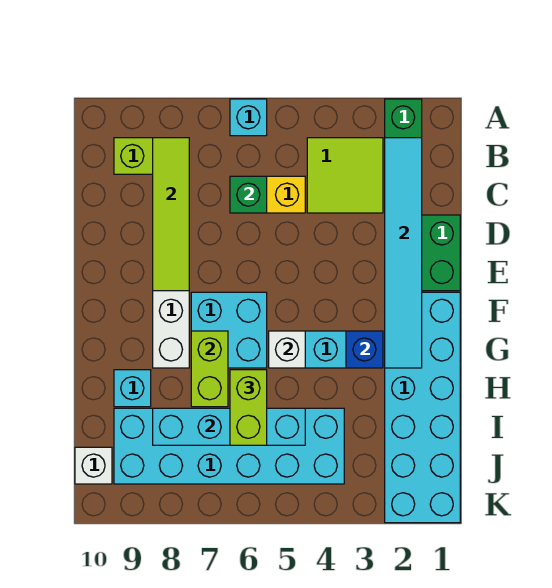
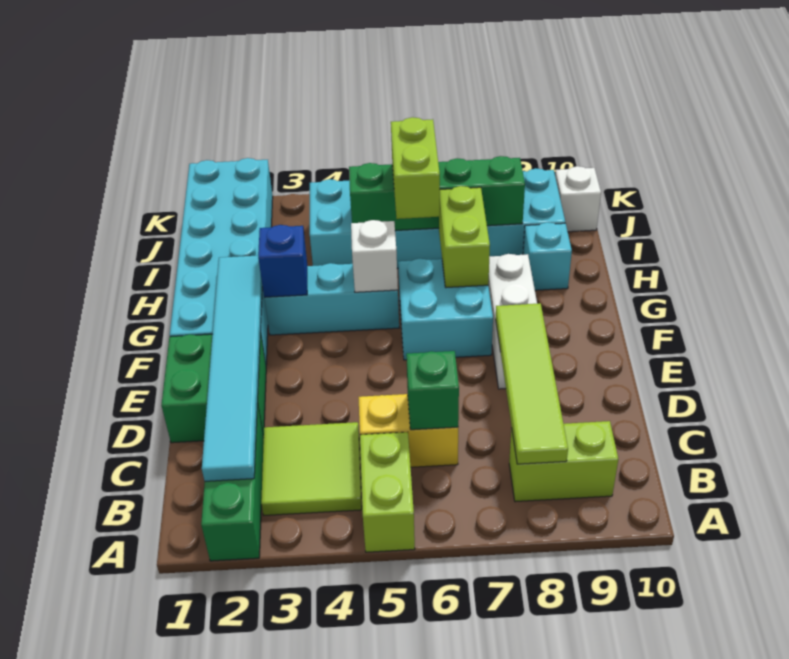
none -> lime brick A5:B5 level 1
cyan brick A6 level 1 -> none
cyan brick I5:I8 level 2 -> green brick I5:I8 level 2

